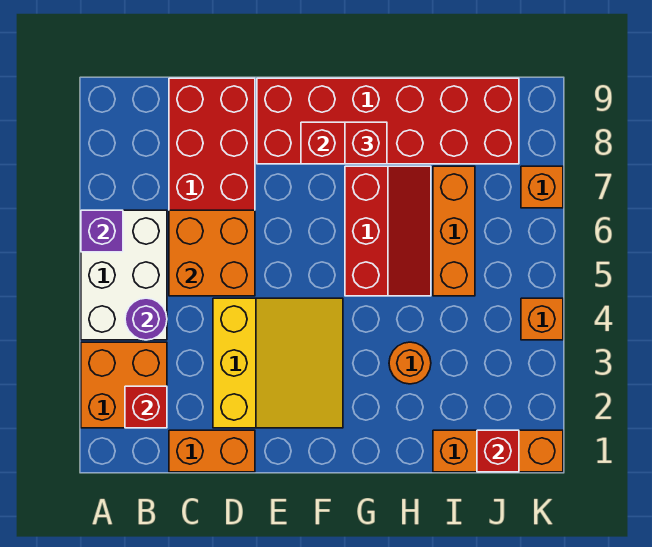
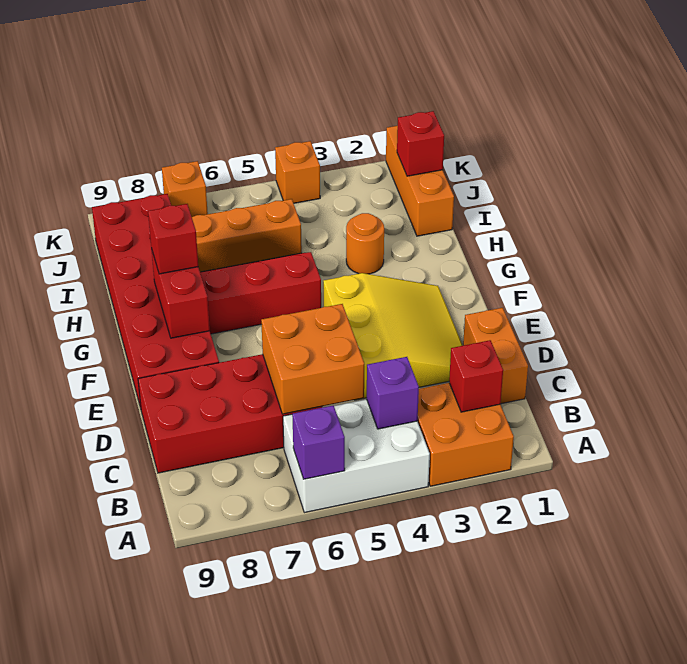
purple round brick B4 level 2 -> purple brick B4 level 2
yellow slope D2:F4 level 1 top D -> yellow slope D2:F4 level 1 top 4

